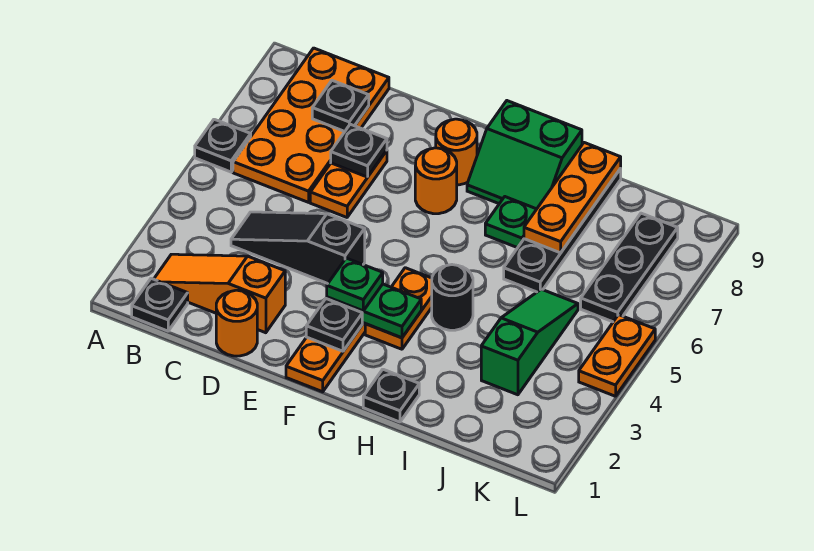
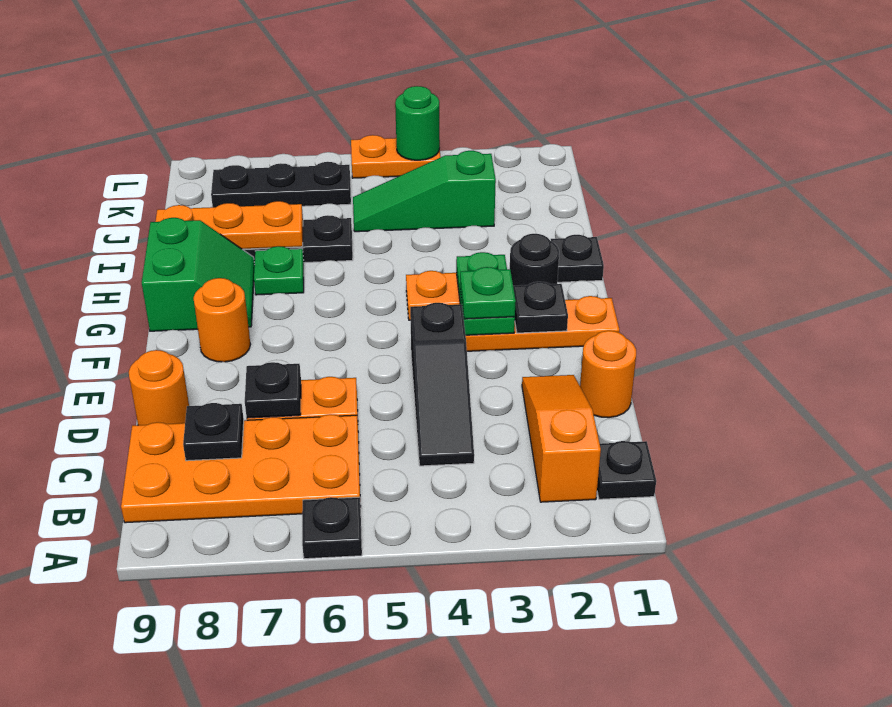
orange slope B2:D2 level 1 top D -> orange slope B2:D2 level 1 top B
orange round brick F7 level 1 -> orange round brick D9 level 1
black round brick H4 level 1 -> black round brick G2 level 1
none -> green round brick L4 level 2

